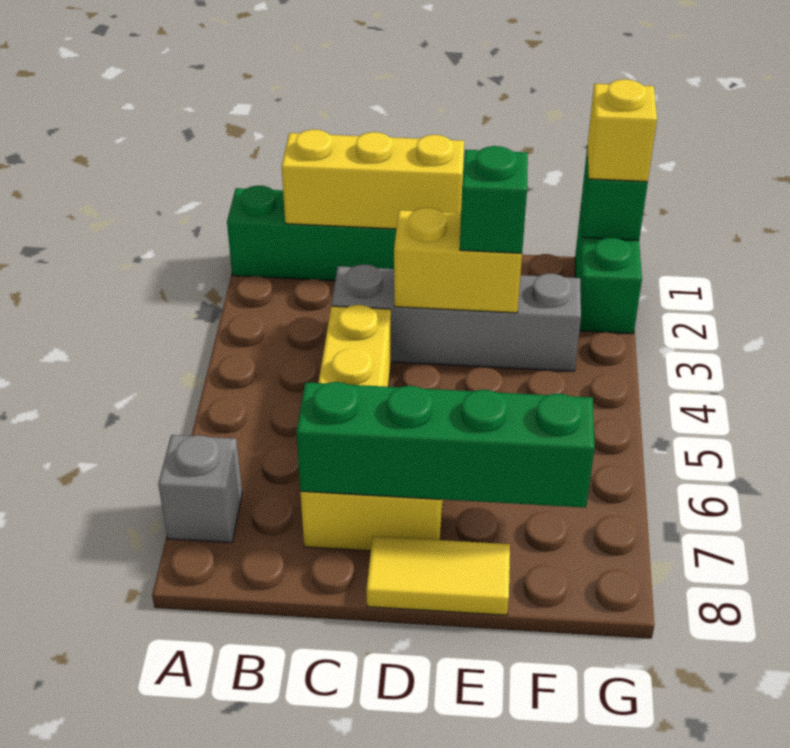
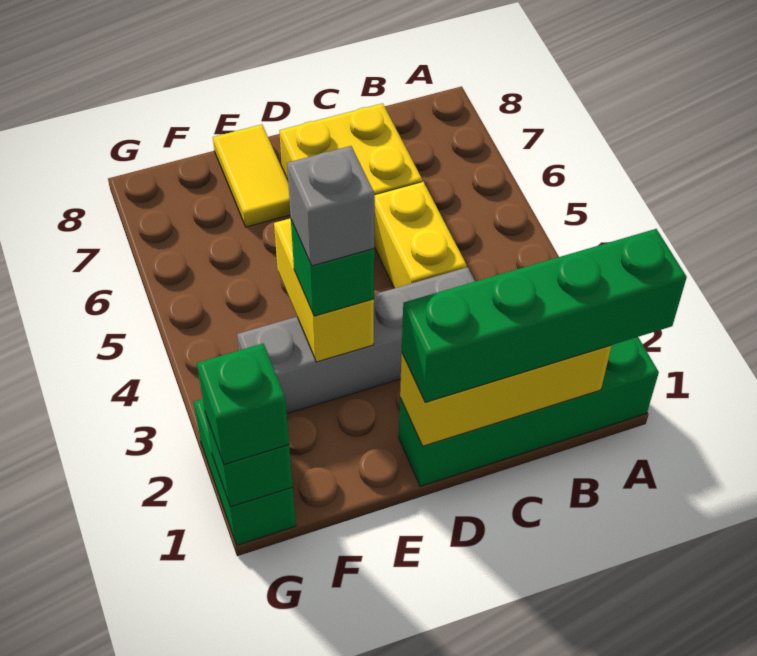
grey brick A7 level 1 -> grey brick E3 level 4
green brick C7:F7 level 2 -> green brick A1:D1 level 3
yellow brick D3:E3 level 2 -> yellow brick E3:E4 level 2
yellow tile D8:E8 level 1 -> yellow tile E7:E8 level 1
yellow brick G1 level 3 -> green brick G1 level 3

